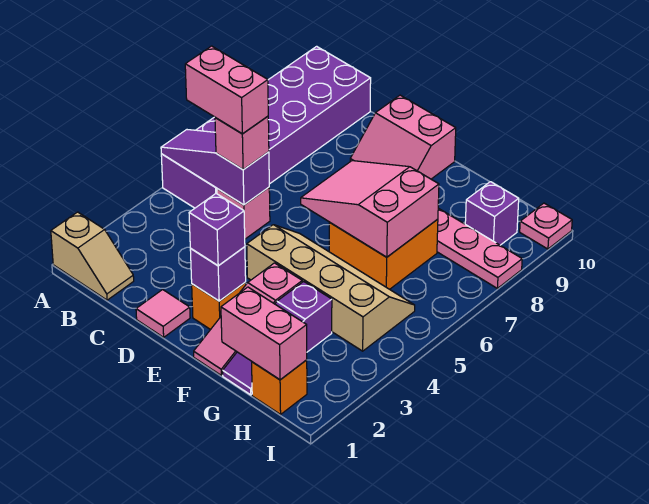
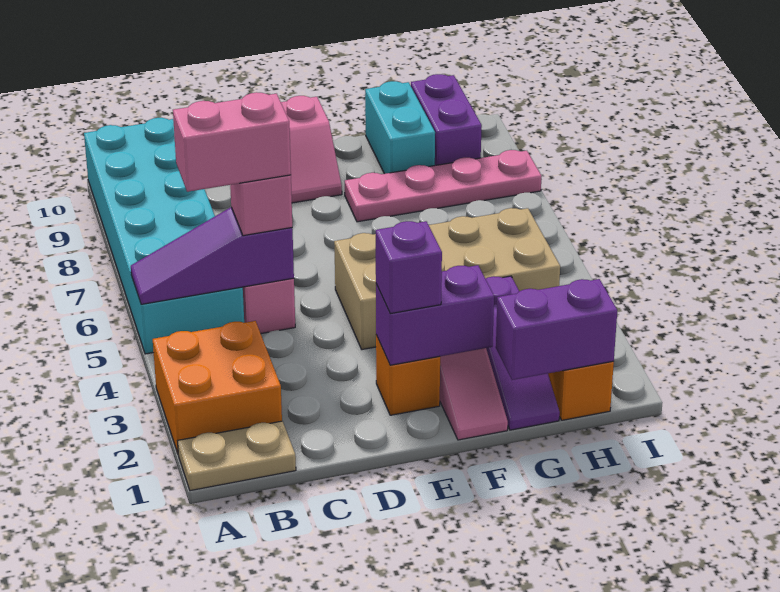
tan slope A1:B1 level 1 top A -> tan plate A1:B1 level 1
purple brick A5:B10 level 1 -> cyan brick A5:B10 level 1
pink tile D1 level 1 -> none
purple brick E2 level 2 -> purple brick E2:F2 level 2
tan slope E4:H5 level 1 top 4 -> tan brick E4:H5 level 1
pink slope E6:G7 level 2 top G -> none
orange brick F6:G7 level 1 -> orange brick A2:B3 level 1
pink brick G1:H1 level 2 -> purple brick G1:H1 level 2
none -> cyan brick G9:G10 level 1
purple brick H9 level 1 -> purple brick H9:H10 level 1
pink plate I10 level 1 -> none

